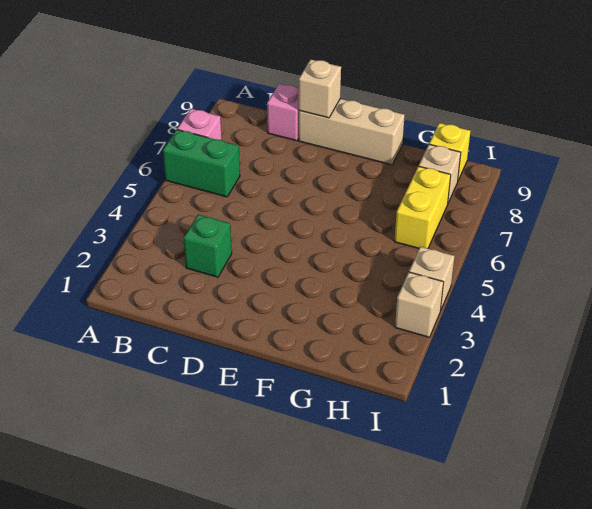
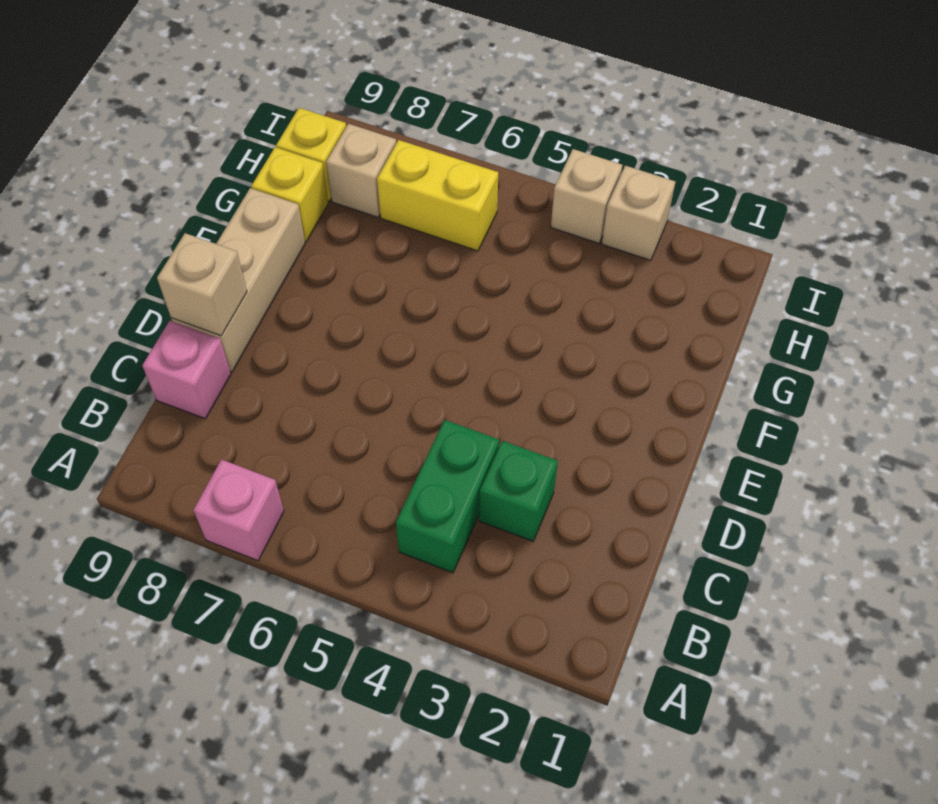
green brick A6:B6 level 1 -> green brick B4:C4 level 1
none -> yellow brick G9 level 1

